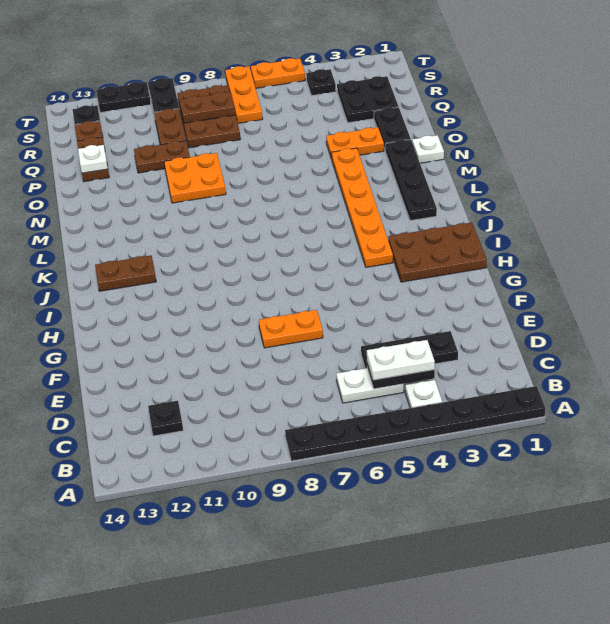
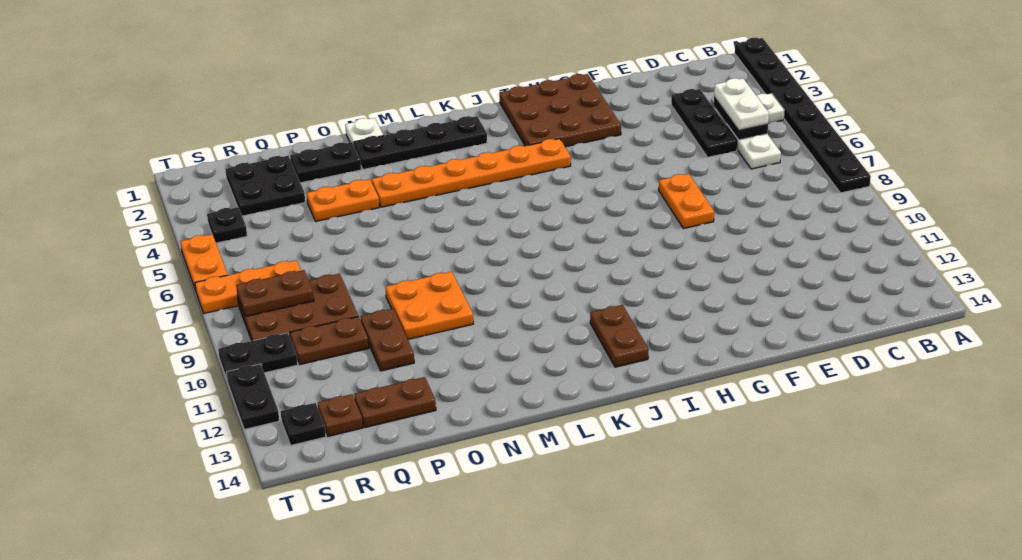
black plate C12 level 1 -> none
brown plate H1:I3 level 1 -> brown plate G1:I3 level 1
orange plate O3:O4 level 1 -> orange plate O4:P4 level 1
white plate P13 level 2 -> none
brown plate R8:R9 level 2 -> brown plate R8:S8 level 2

